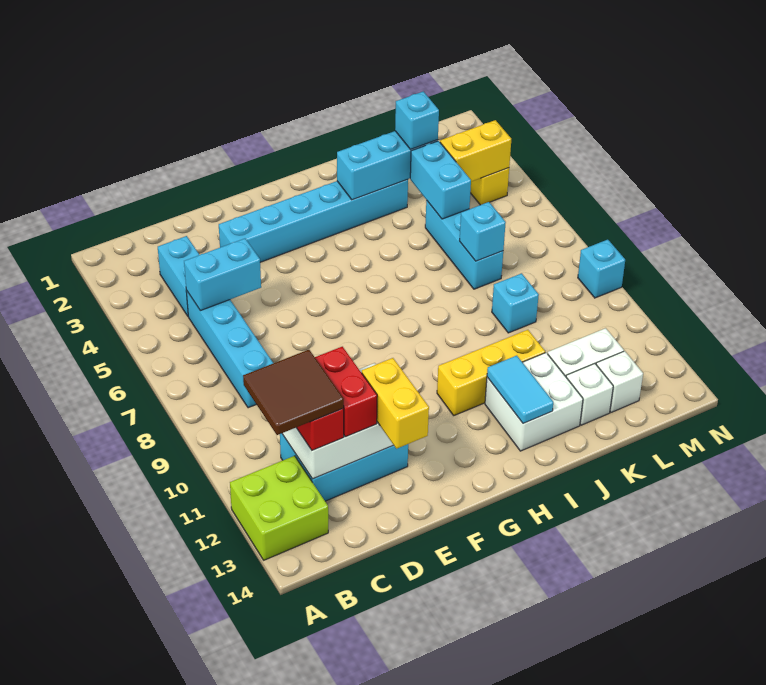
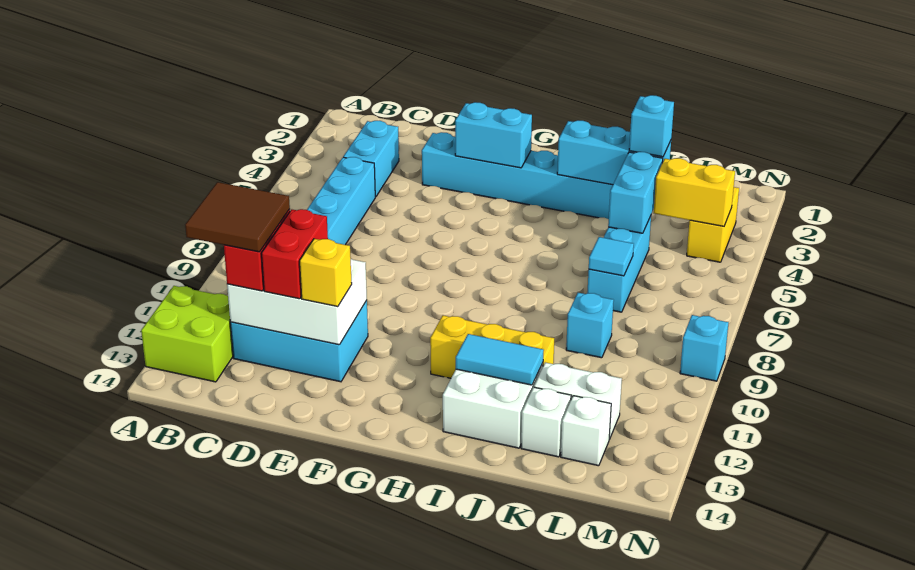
cyan brick C5:D5 level 2 -> cyan brick F3:G3 level 2
yellow brick E12:E13 level 3 -> yellow brick E12 level 3
cyan tile I12:I13 level 2 -> cyan tile I12:J12 level 2
cyan brick K7 level 2 -> cyan tile K7 level 2

